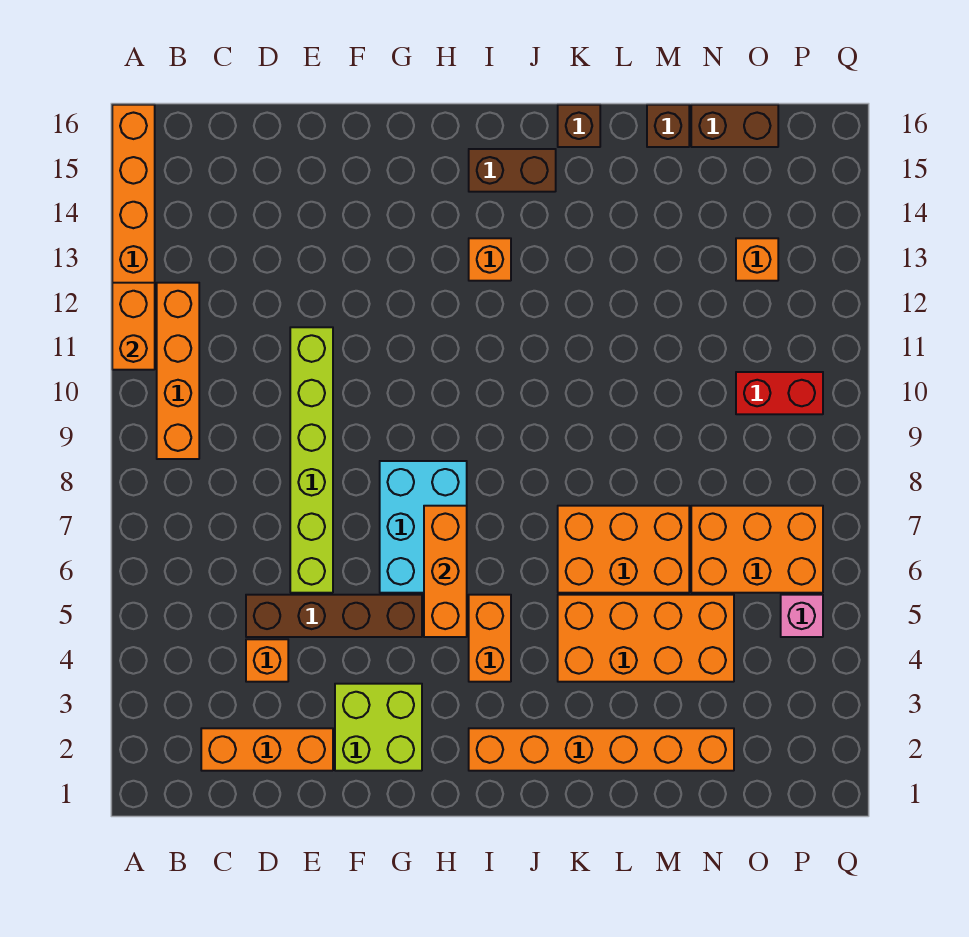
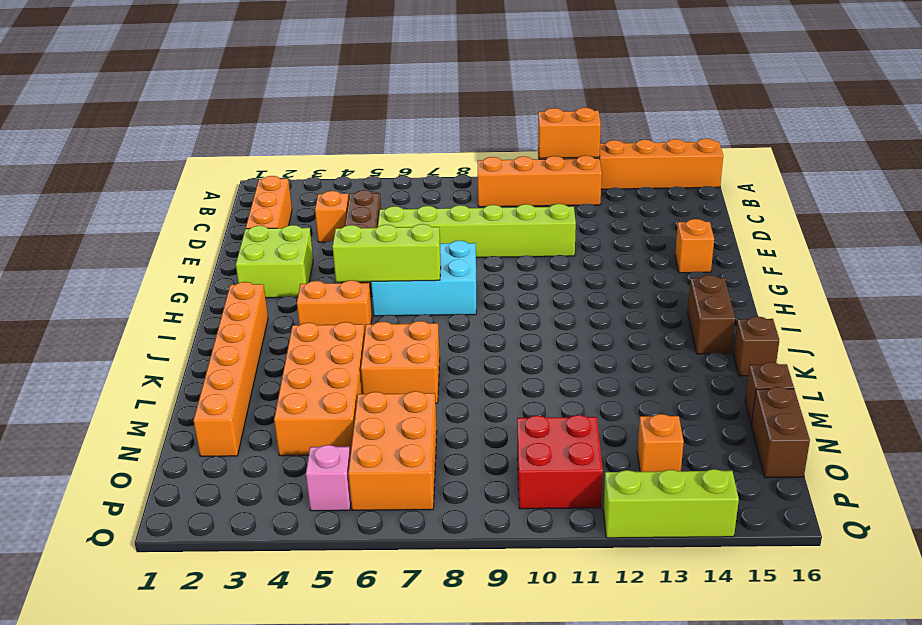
orange brick H5:H7 level 2 -> lime brick H5:H7 level 2
orange brick I13 level 1 -> orange brick F15 level 1
orange brick K6:M7 level 1 -> orange brick K6:L7 level 1
red brick O10:P10 level 1 -> red brick O10:P11 level 1
none -> lime brick Q12:Q14 level 1

